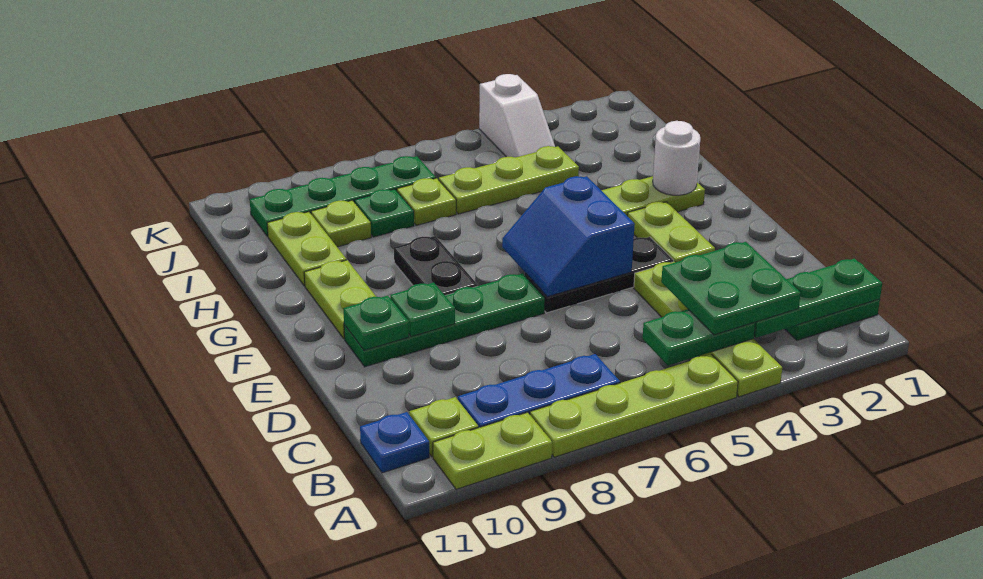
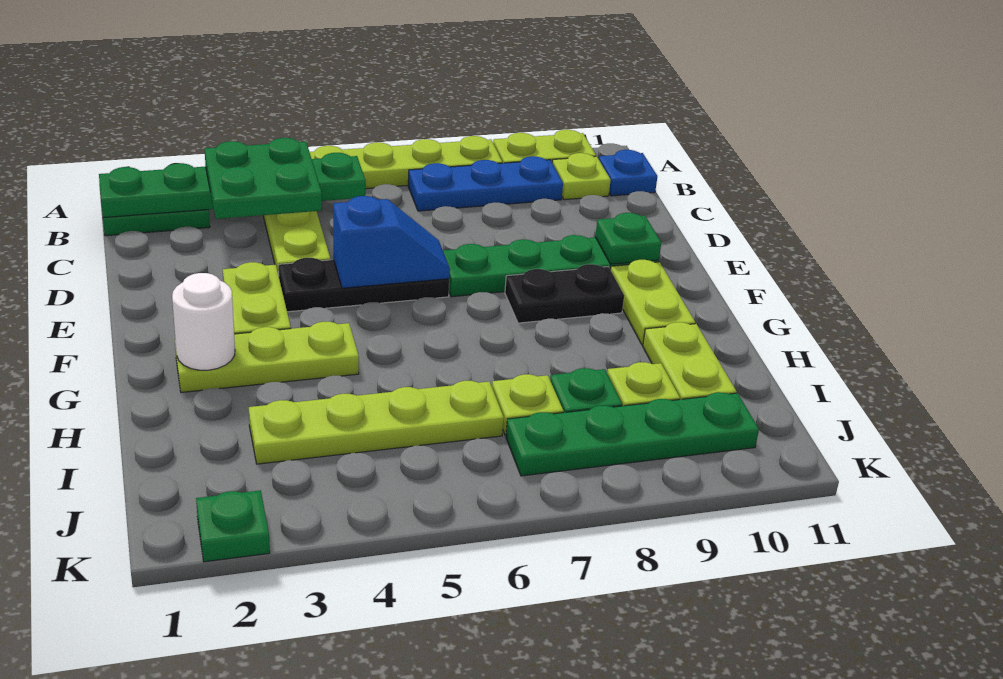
blue slope E5:F6 level 2 top 5 -> blue slope E5:E6 level 2 top 5
green plate E9 level 2 -> green plate K2 level 1
black plate F8:G8 level 1 -> black plate F8:F9 level 1
lime plate I4:I6 level 1 -> lime plate I3:I6 level 1
white slope J4:K4 level 1 top K -> none

